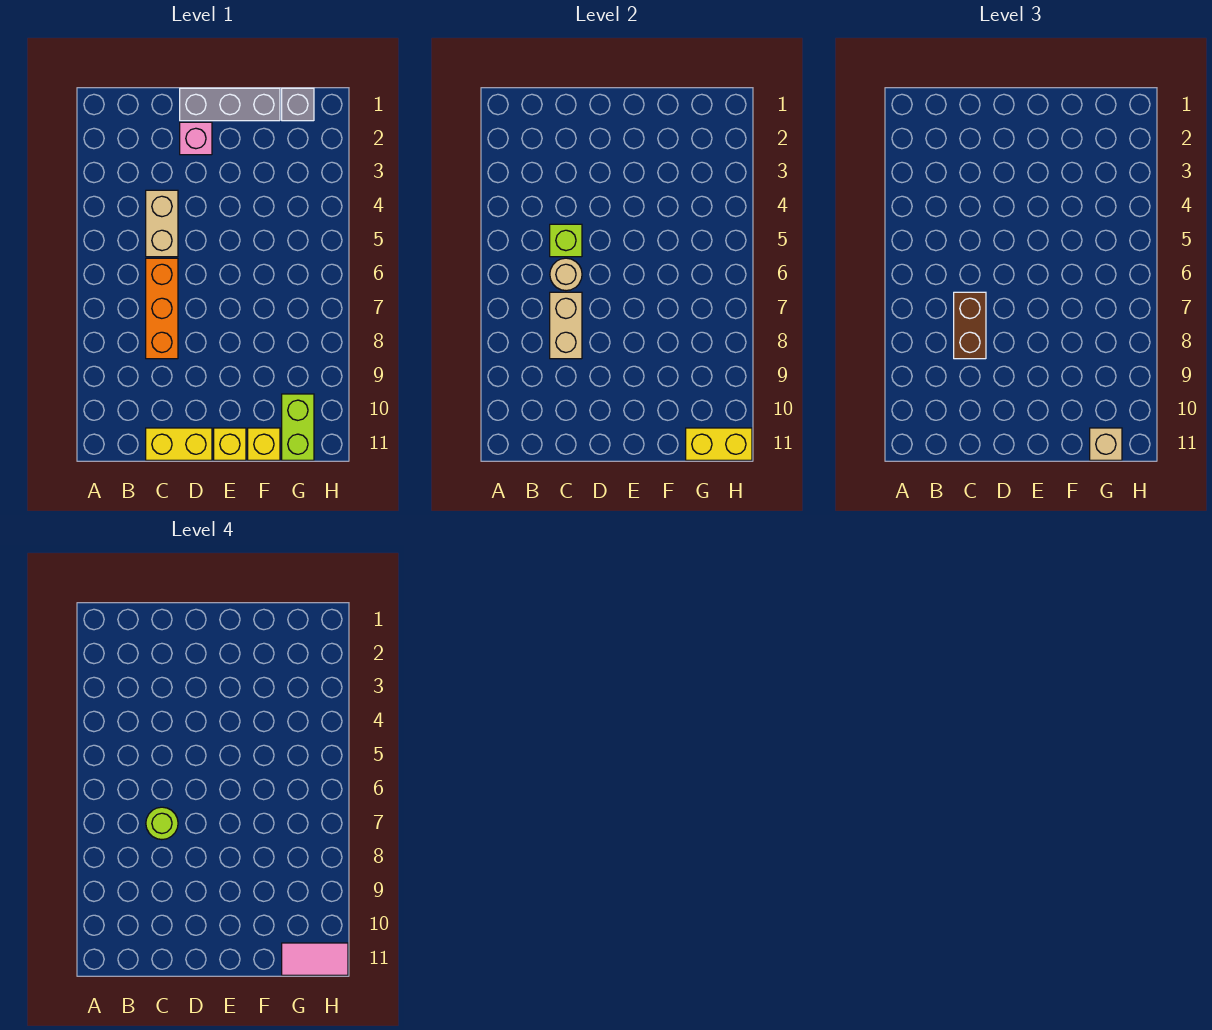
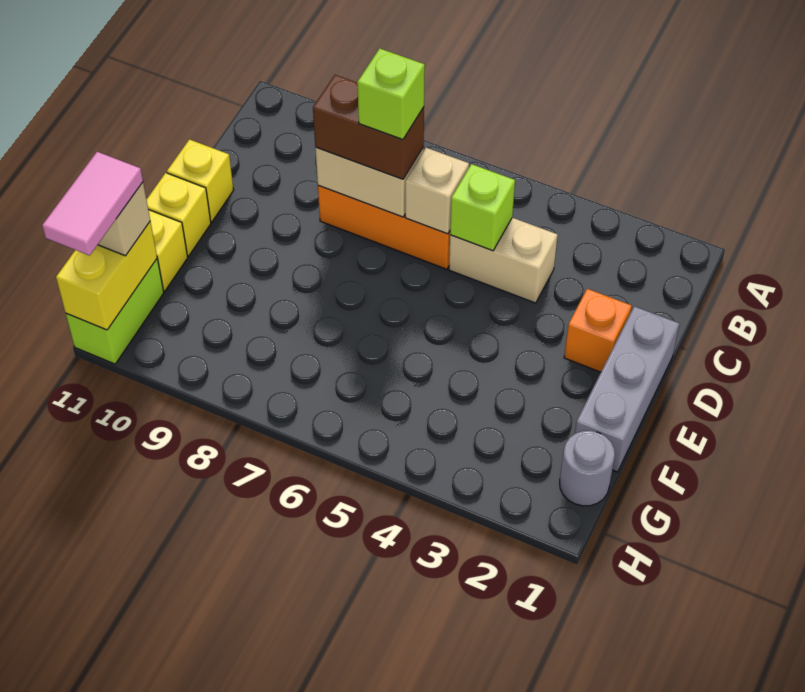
tan round brick C6 level 2 -> tan brick C6 level 2
lime round brick C7 level 4 -> lime brick C7 level 4
yellow brick C11:D11 level 1 -> yellow brick D11 level 1
pink brick D2 level 1 -> orange brick D2 level 1
grey brick G1 level 1 -> grey round brick G1 level 1
lime brick G10:G11 level 1 -> lime brick G11:H11 level 1

